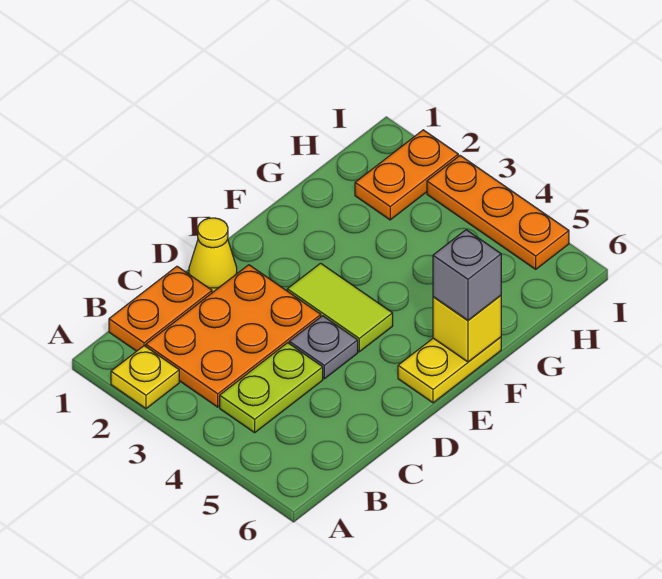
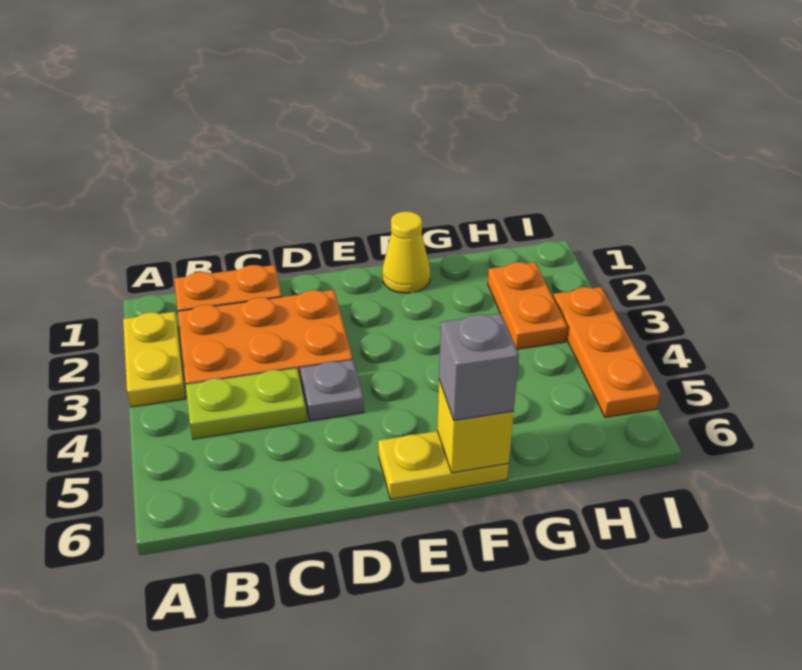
yellow plate A2 level 1 -> yellow plate A2:A3 level 1
yellow cone D1 level 1 -> yellow cone F1 level 1
lime tile E3:E4 level 1 -> none
orange plate H2:I2 level 1 -> orange plate H2:H3 level 1

